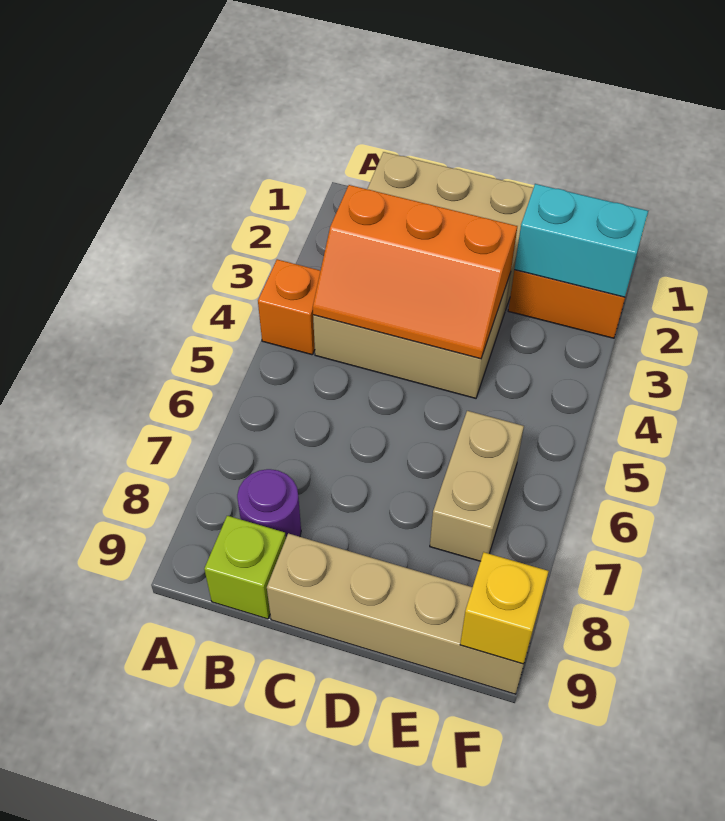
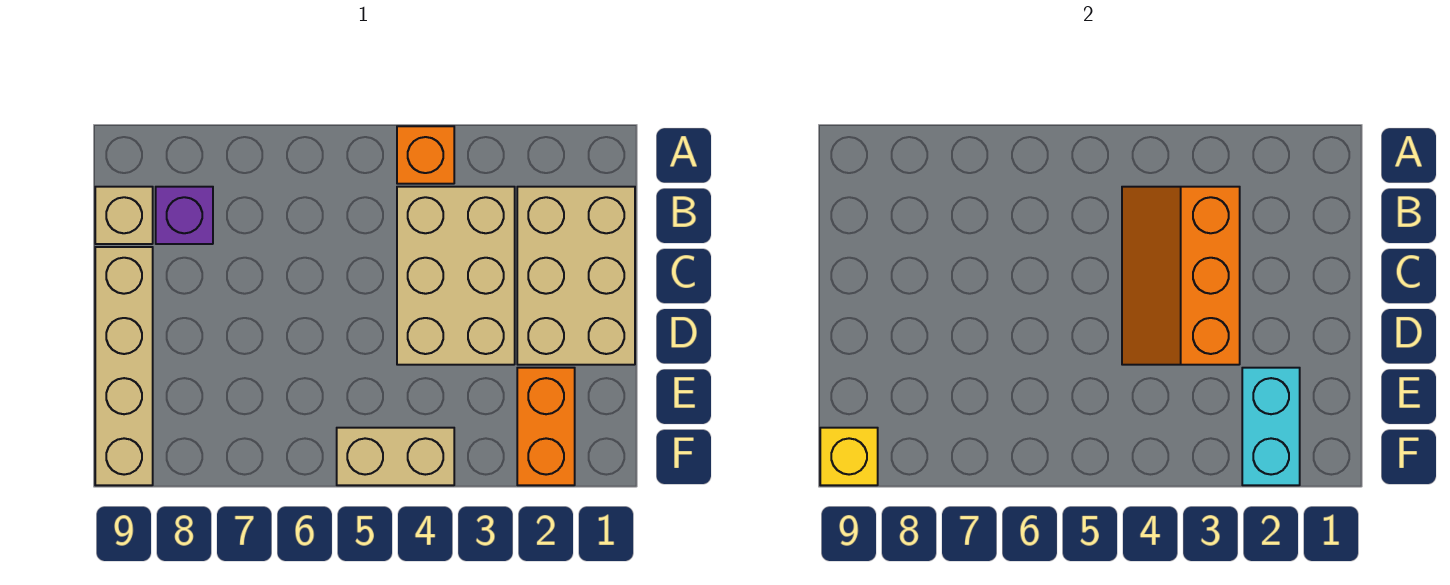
purple round brick B8 level 1 -> purple brick B8 level 1
lime brick B9 level 1 -> tan brick B9 level 1
tan brick E6:E7 level 1 -> tan brick F4:F5 level 1

